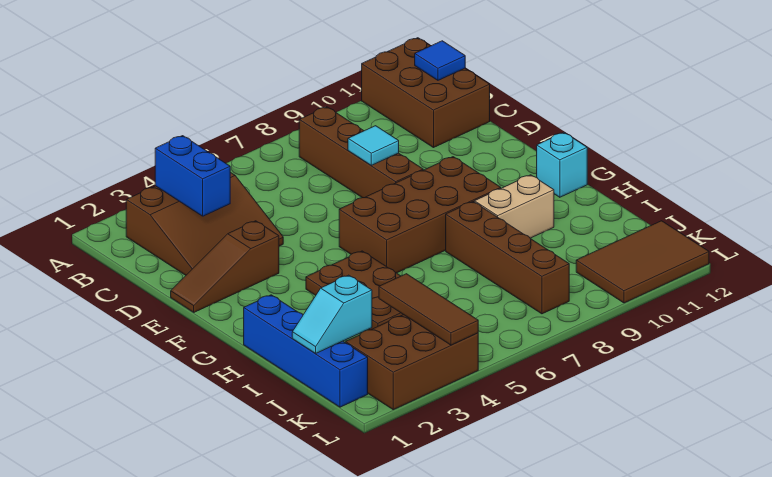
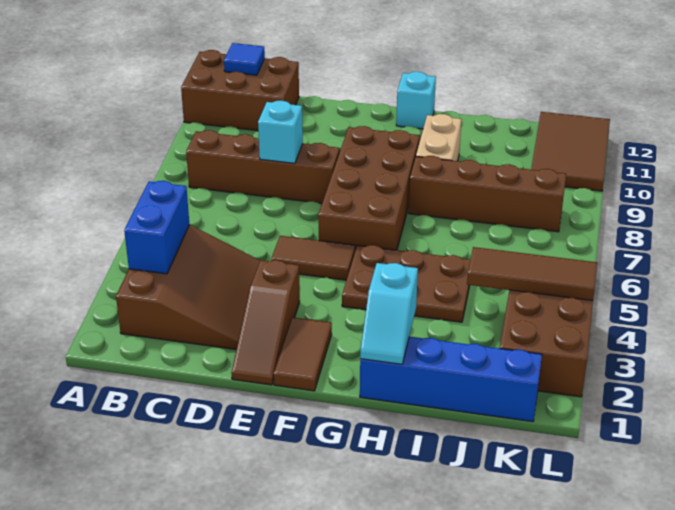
blue brick B3:C3 level 2 -> blue brick B3:B4 level 2
cyan tile D8 level 2 -> cyan brick D8 level 2
none -> brown tile E5:F5 level 1
none -> brown tile F1:F2 level 1
cyan slope J1:J2 level 2 top 2 -> cyan slope H1:H2 level 2 top 2

